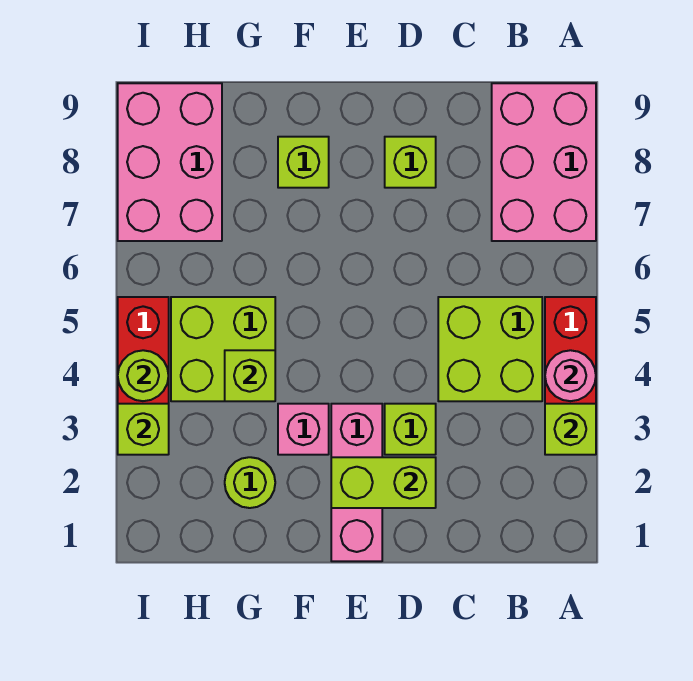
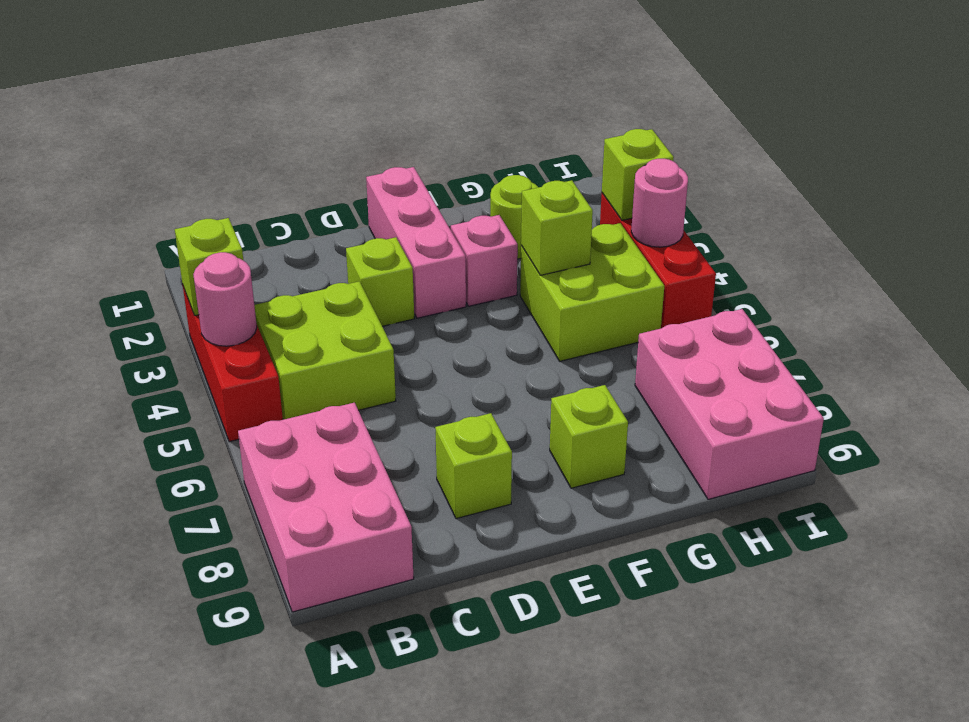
lime brick D2:E2 level 2 -> none
lime round brick I4 level 2 -> pink round brick I4 level 2

